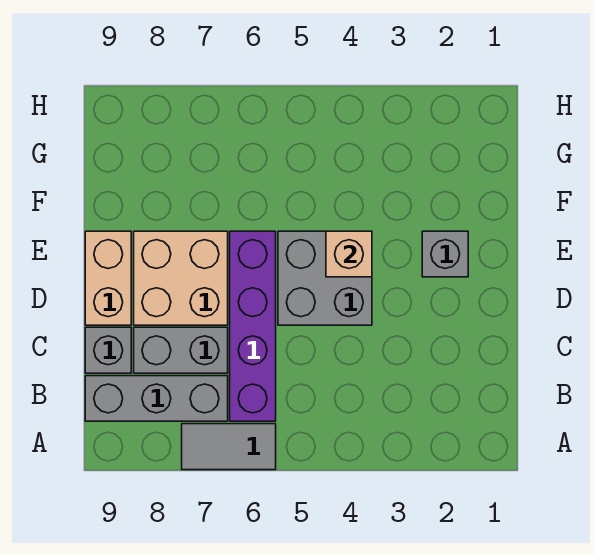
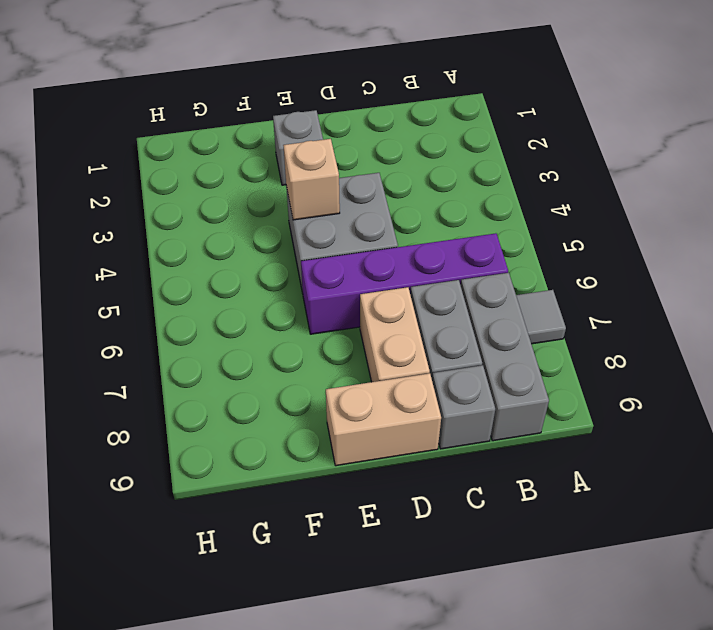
grey tile A6:A7 level 1 -> grey tile A7 level 1
tan brick D7:E8 level 1 -> tan brick D7:D8 level 1

